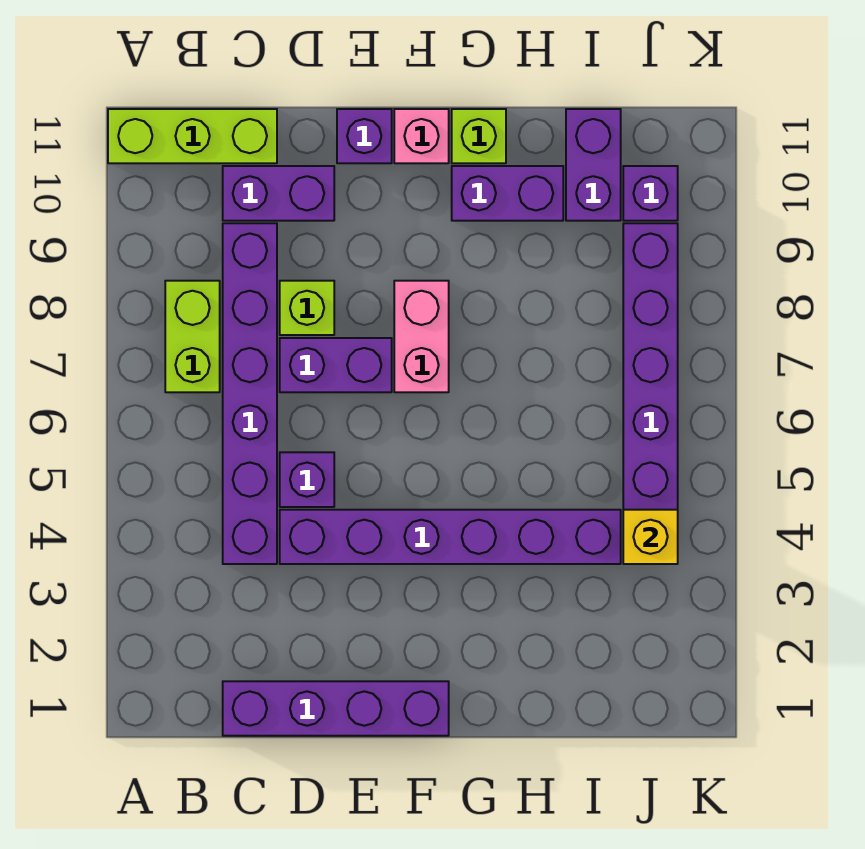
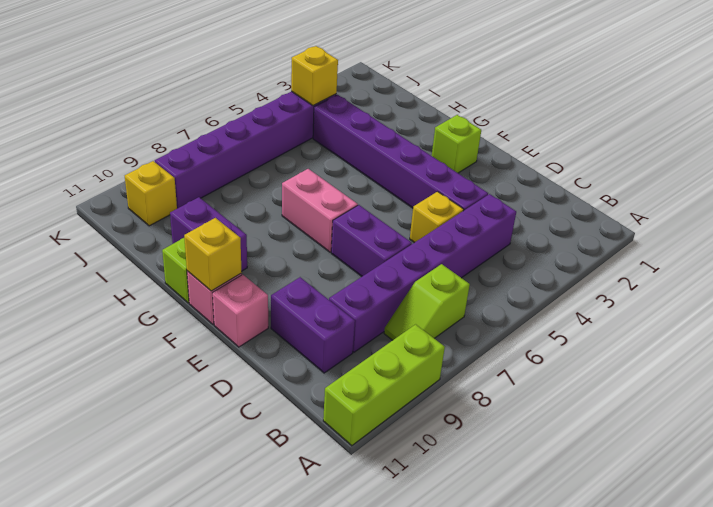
lime brick A11:C11 level 1 -> lime brick A9:A11 level 1
lime brick B7:B8 level 1 -> lime slope B7:B8 level 1 top 7
purple brick C1:F1 level 1 -> none
purple brick D5 level 1 -> yellow brick D5 level 1
lime brick D8 level 1 -> lime brick F2 level 1
purple brick E11 level 1 -> pink brick E11 level 1
pink brick F7:F8 level 1 -> pink brick F7:G7 level 1
none -> yellow brick F11 level 2
purple brick I10:I11 level 1 -> none
purple brick J10 level 1 -> yellow brick J10 level 1

